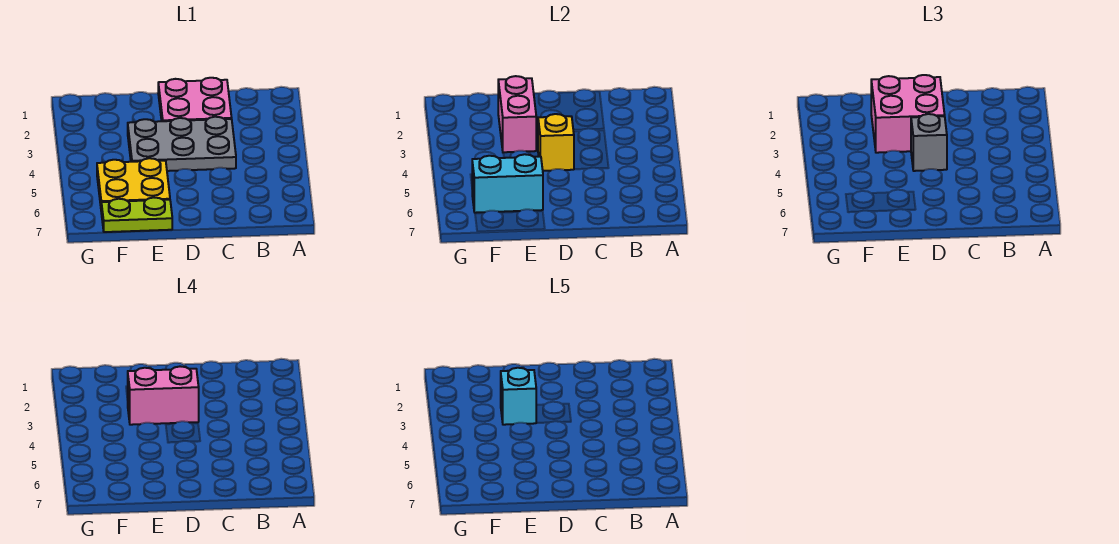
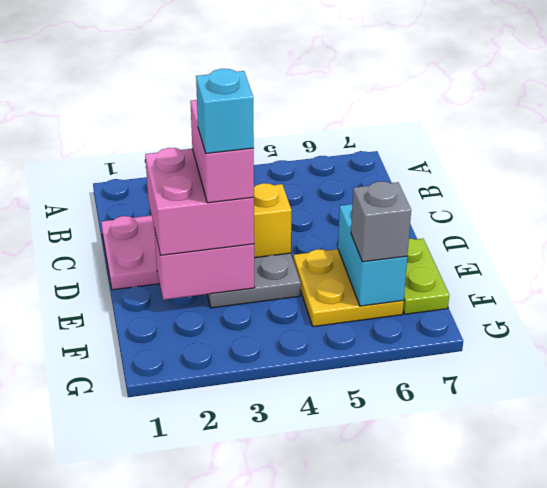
grey brick D4 level 3 -> grey brick F6 level 3

